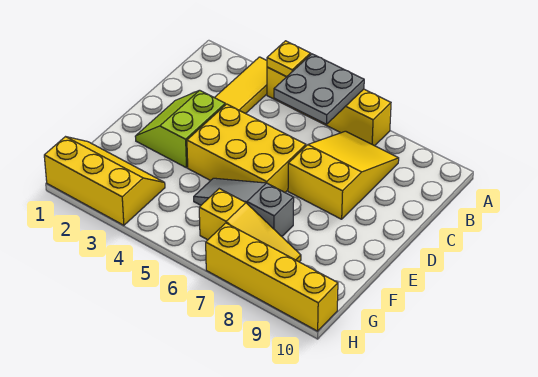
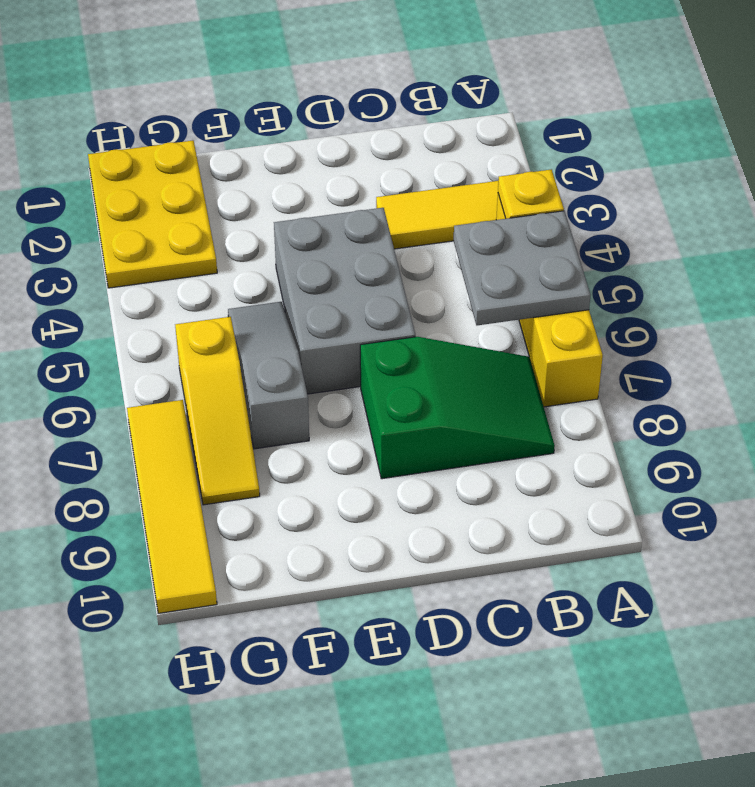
yellow slope B7:D8 level 1 top D -> green slope B7:D8 level 1 top D
lime slope D2:E3 level 1 top 3 -> none
yellow brick D4:E6 level 1 -> grey brick D4:E6 level 1
yellow slope G1:H3 level 1 top H -> yellow plate G1:H3 level 1
yellow brick H7:H10 level 1 -> yellow tile H7:H10 level 1

